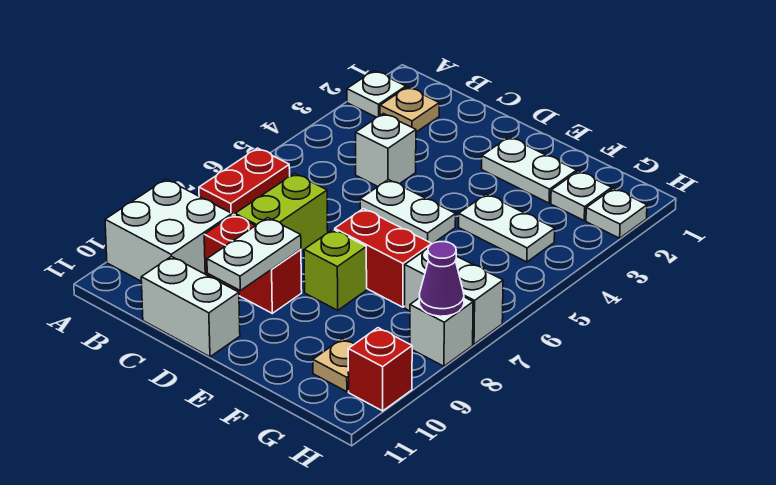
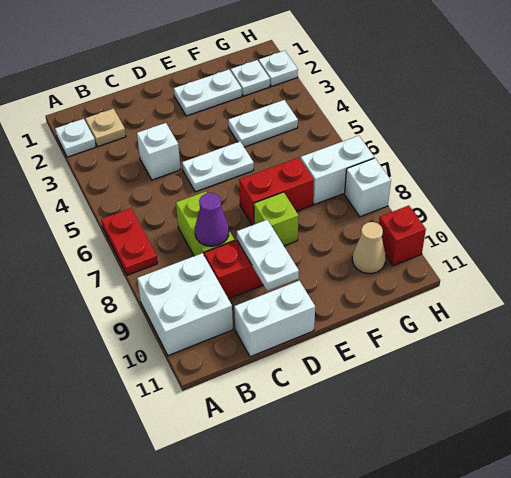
tan plate G10 level 1 -> tan cone G10 level 1
purple cone H8 level 2 -> purple cone C8 level 2

